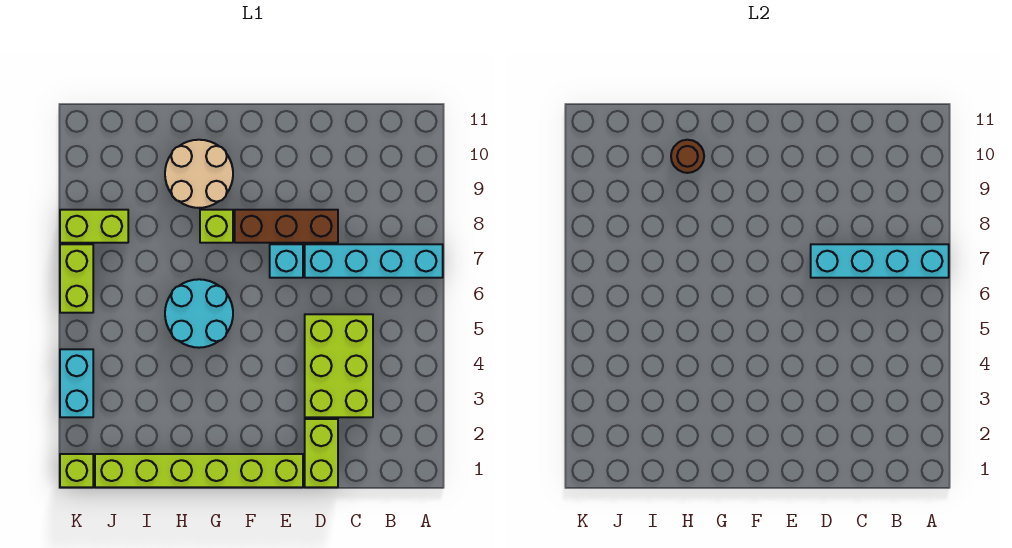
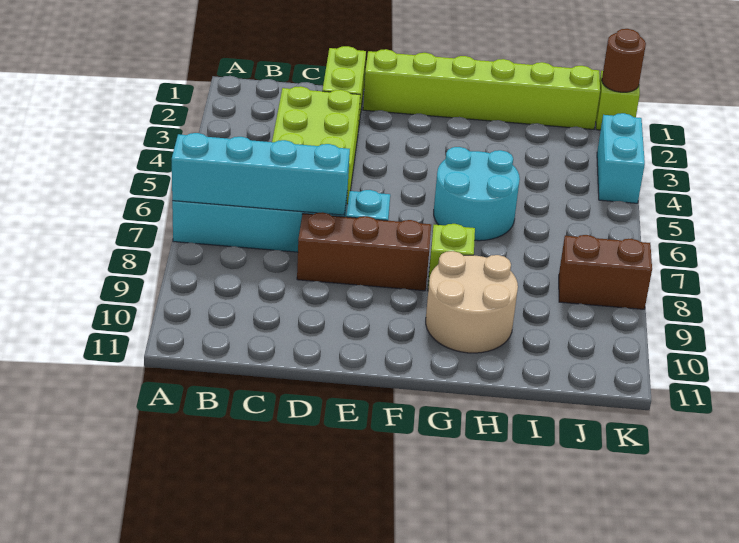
brown round brick H10 level 2 -> brown round brick K1 level 2
lime brick J8:K8 level 1 -> brown brick J8:K8 level 1
lime brick K6:K7 level 1 -> none

